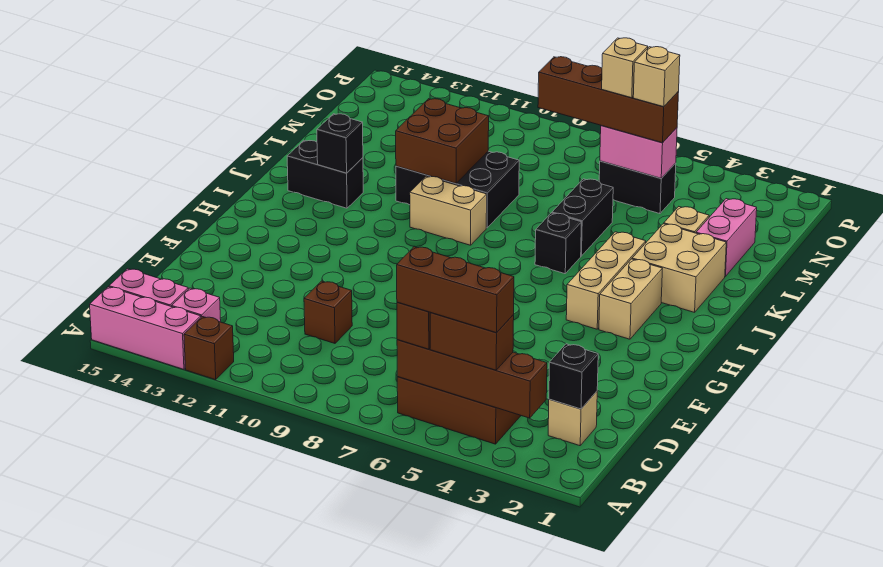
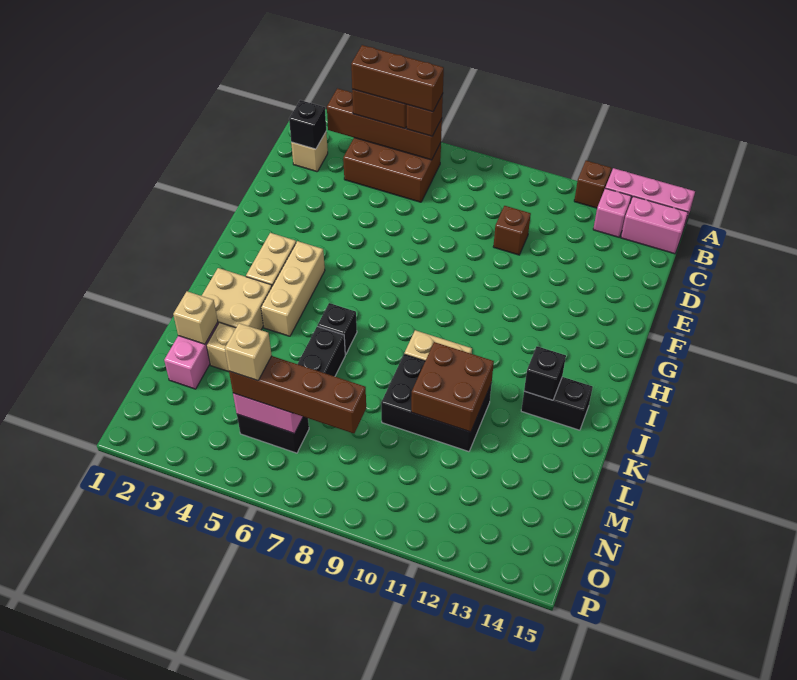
tan brick N6 level 4 -> tan brick L2 level 2

